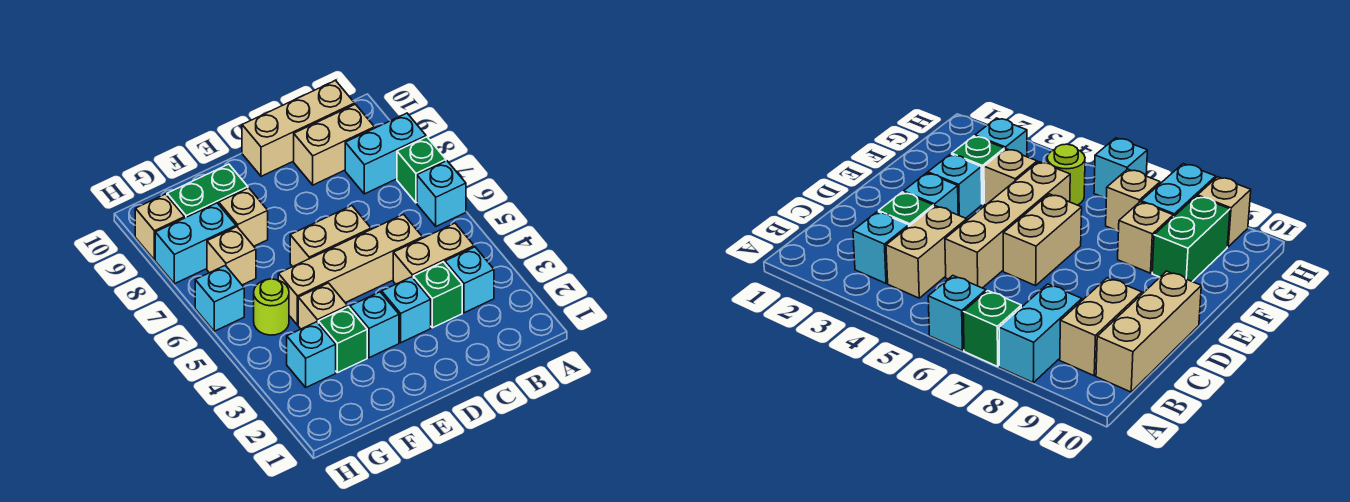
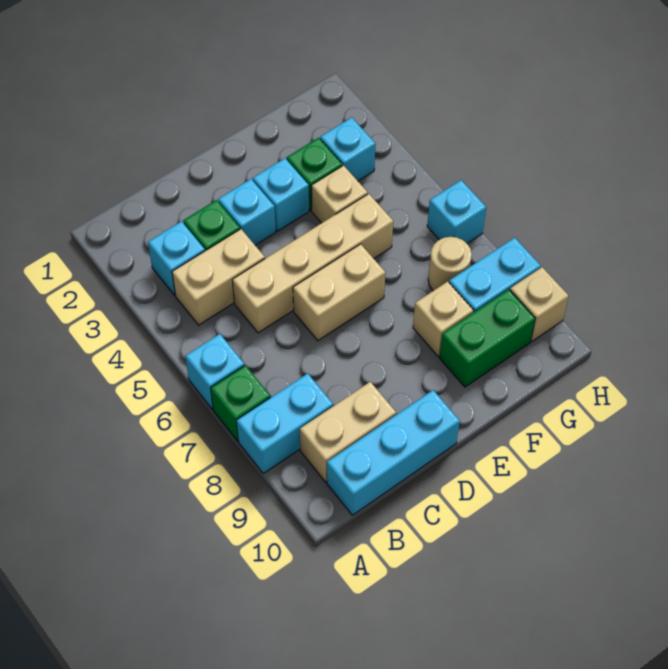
tan brick B10:D10 level 1 -> cyan brick B10:D10 level 1
lime round brick G5 level 1 -> none
tan brick G7 level 1 -> tan round brick G7 level 1

